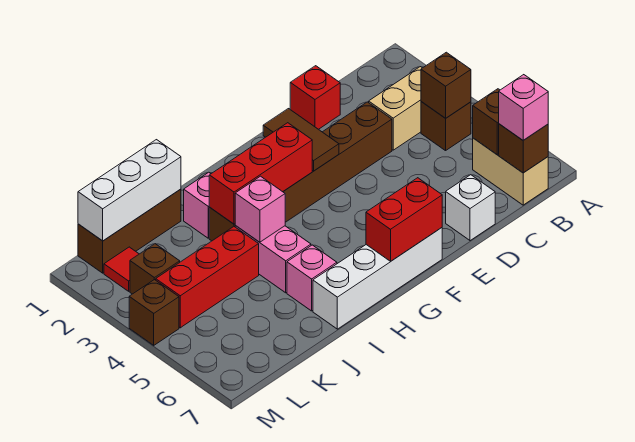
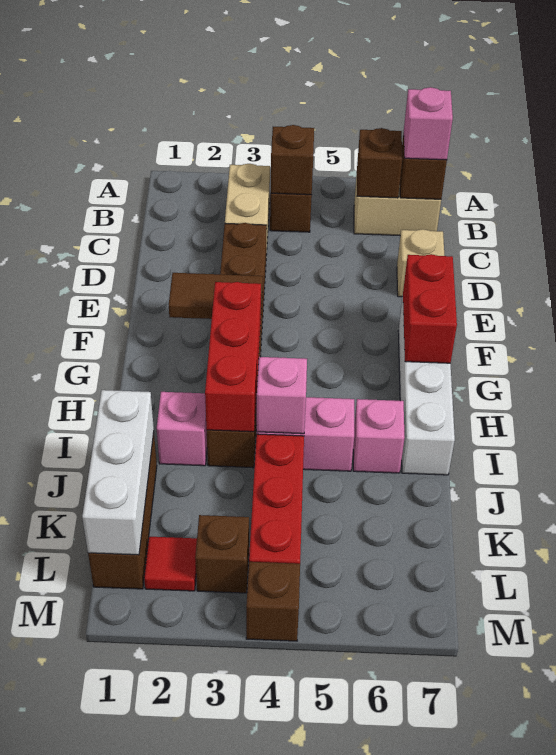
red brick D1 level 1 -> none
white brick D7 level 1 -> tan brick D7 level 1

